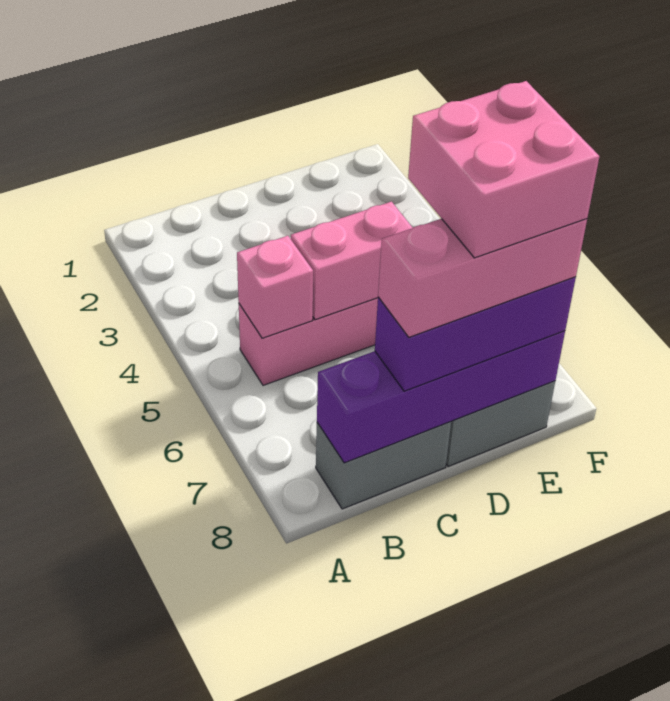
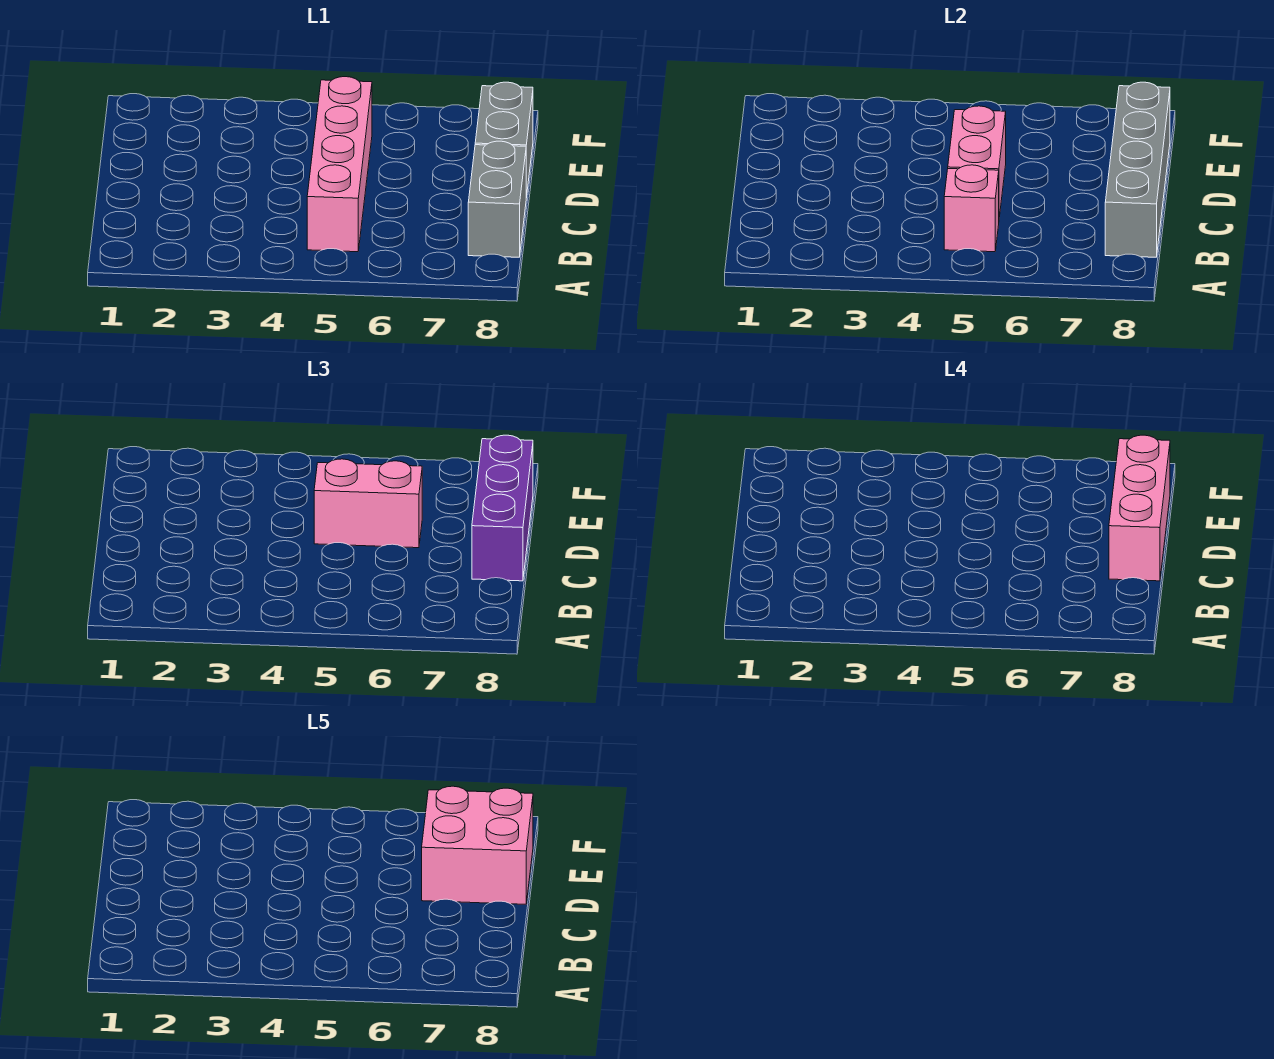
purple brick B8:E8 level 2 -> grey brick B8:E8 level 2
none -> pink brick D5:D6 level 3

